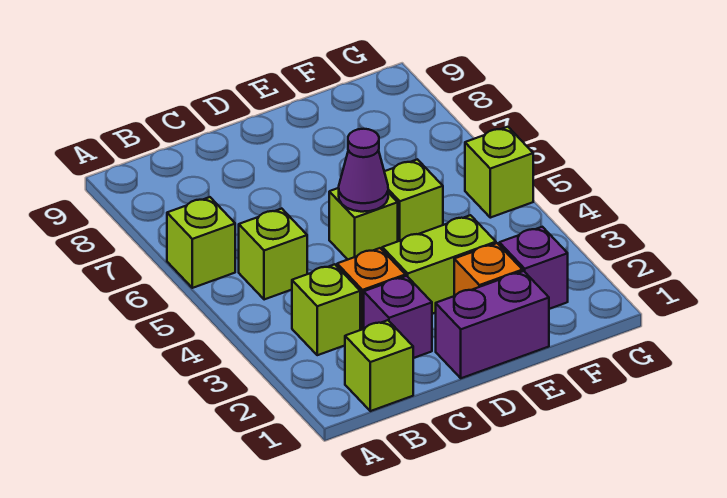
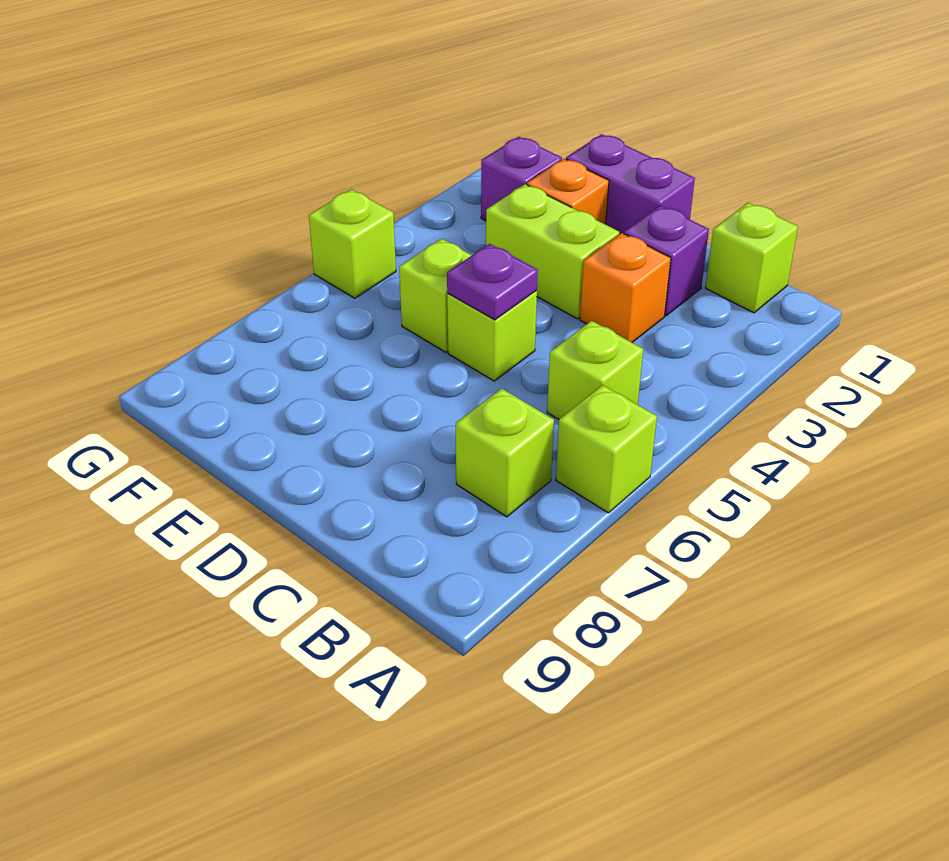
lime brick B3 level 1 -> lime brick B7 level 1
purple cone D5 level 2 -> purple plate D5 level 2

